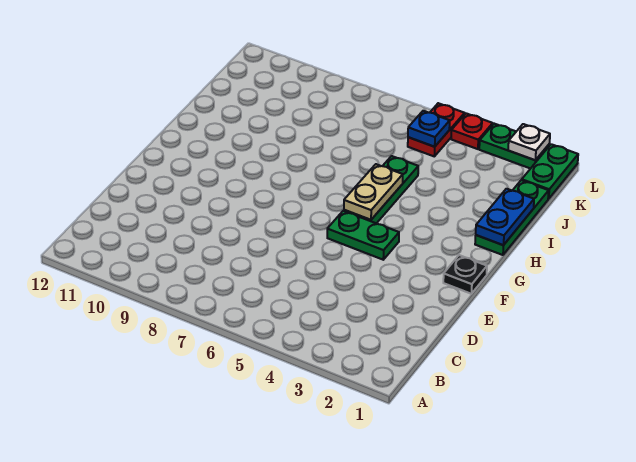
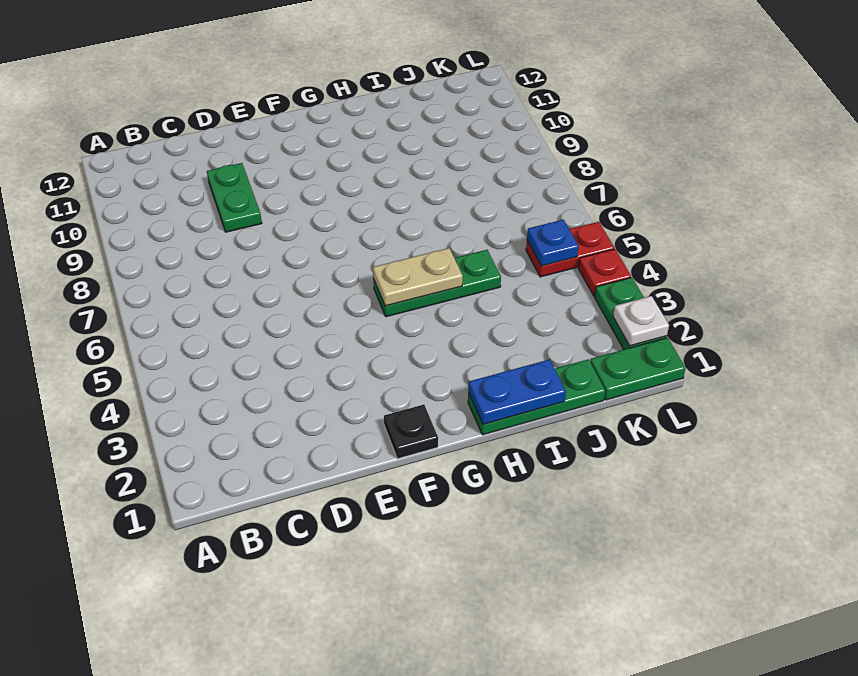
green plate F4:F5 level 1 -> green plate D9:D10 level 1

